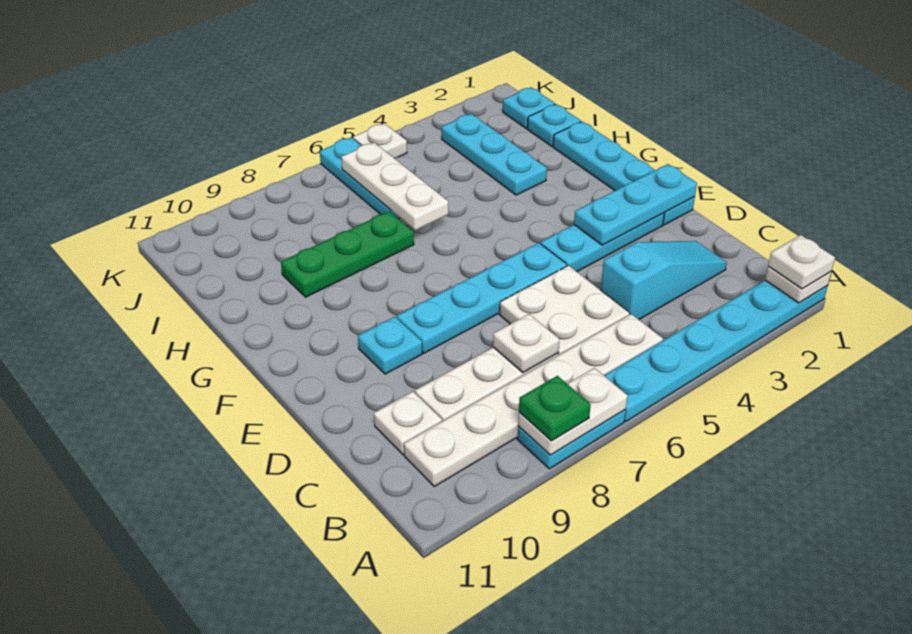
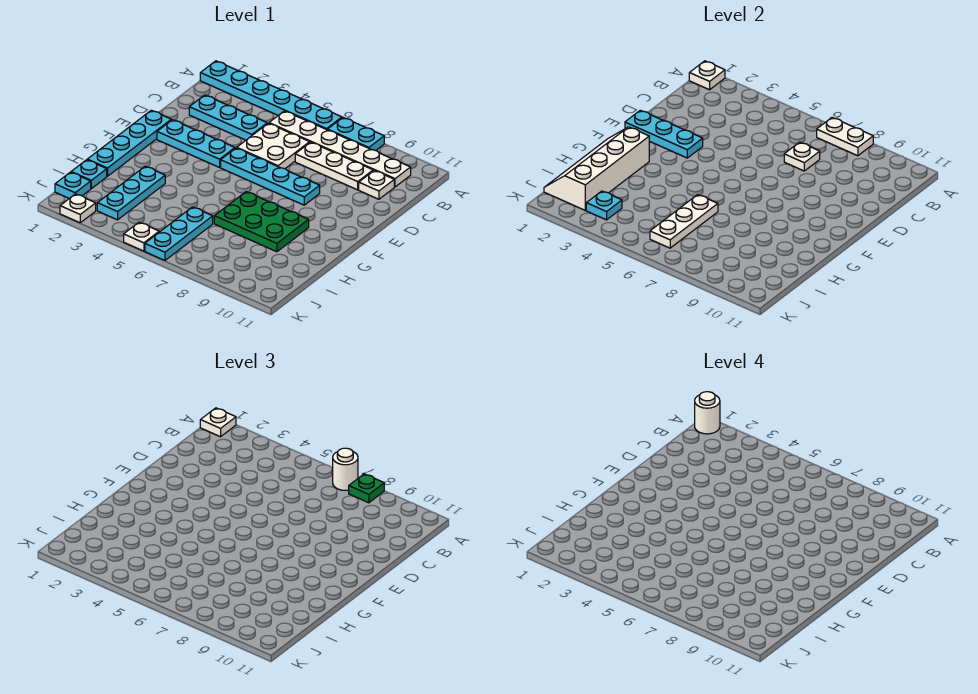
none -> white round brick A1 level 4
none -> white round brick A7 level 3
cyan slope C2:C4 level 1 top 4 -> cyan plate C2:C4 level 1
cyan plate E9 level 1 -> cyan plate J3 level 2
none -> white slope G1:J2 level 2 top 2
green plate H7:H9 level 1 -> green plate G7:H9 level 1
none -> white plate K2 level 1

